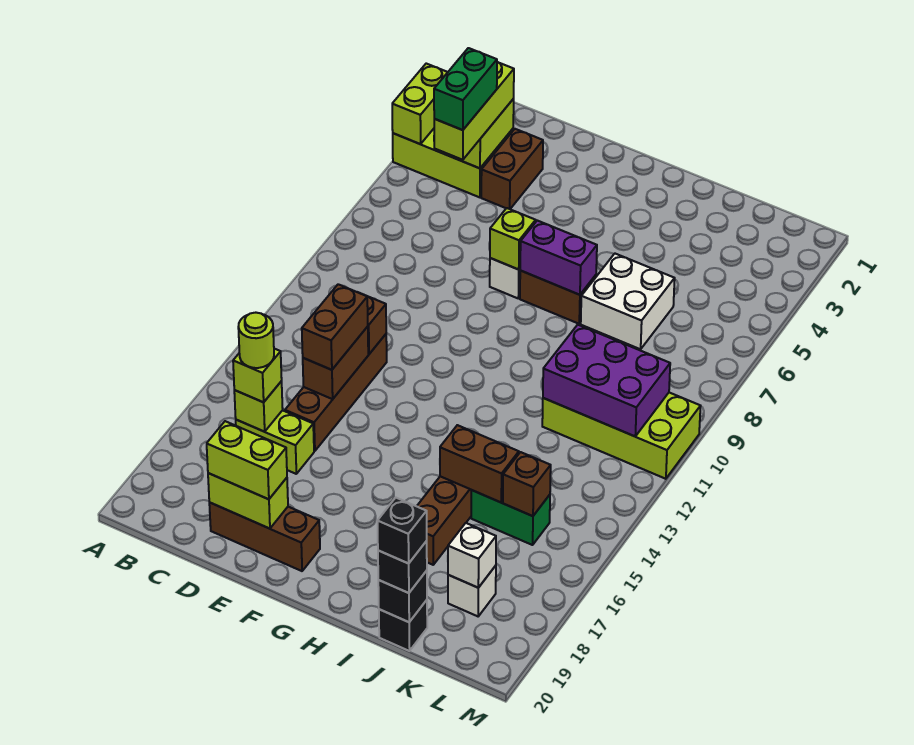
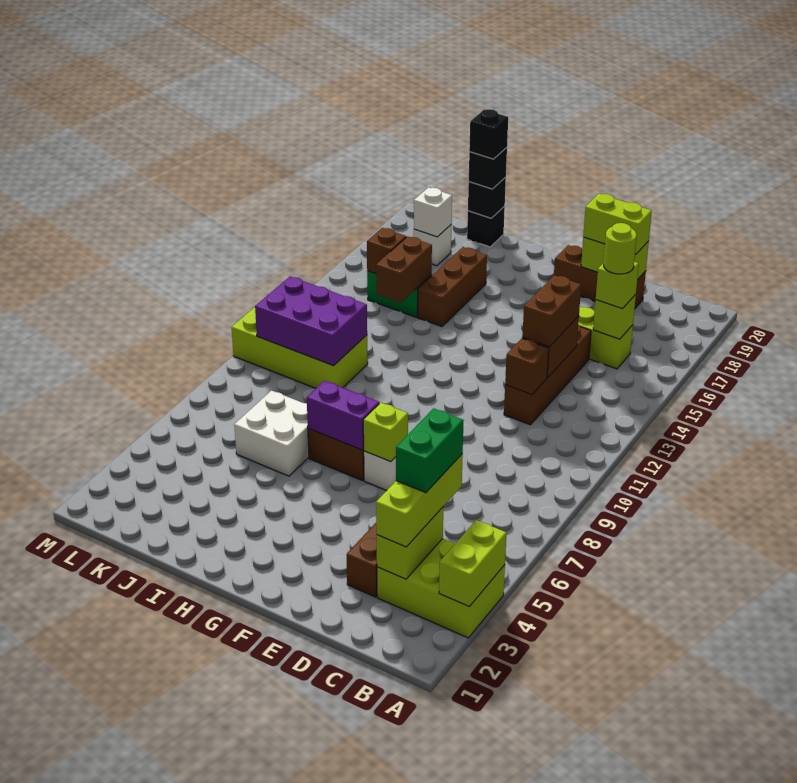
brown brick I15:J15 level 2 -> brown brick J14:J15 level 2

